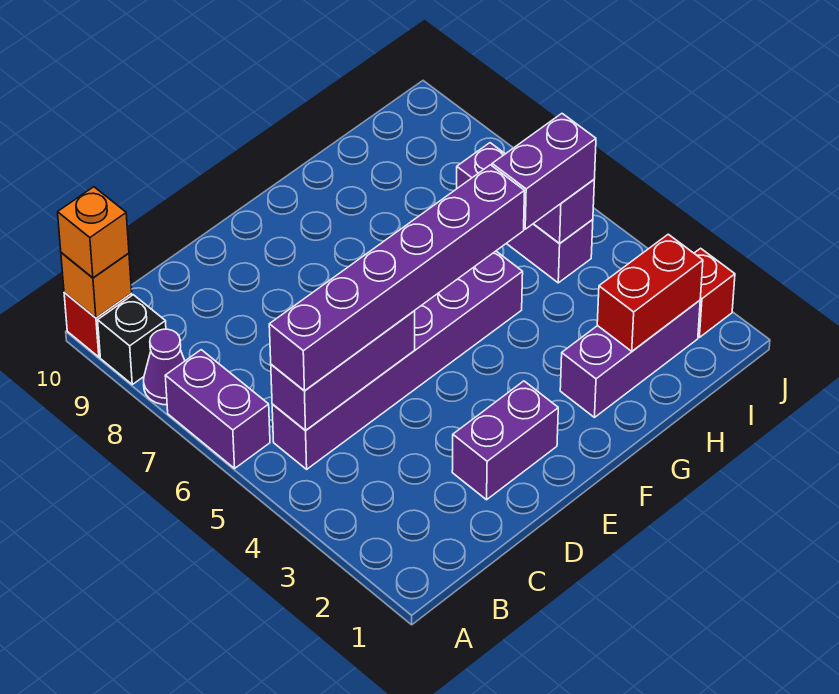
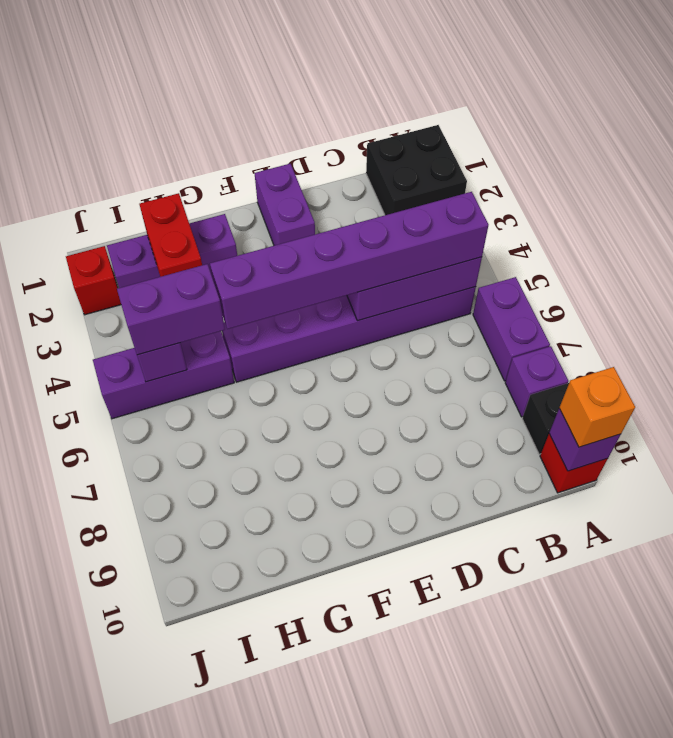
none -> black brick A1:B2 level 1
purple cone A8 level 1 -> purple brick A8 level 1
orange brick A10 level 2 -> purple brick A10 level 2
purple brick D2:E2 level 1 -> purple brick E1:E2 level 1
red brick H2:I2 level 2 -> red brick H2:H3 level 2
purple brick I5:I7 level 1 -> purple brick H5:J5 level 1

